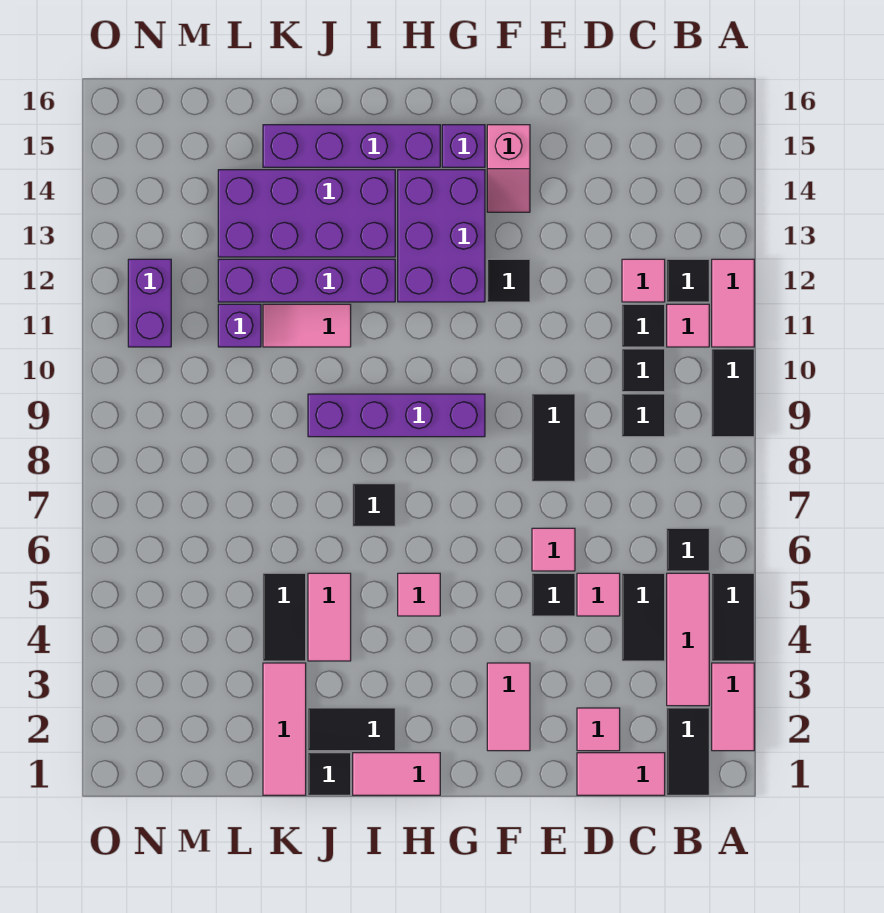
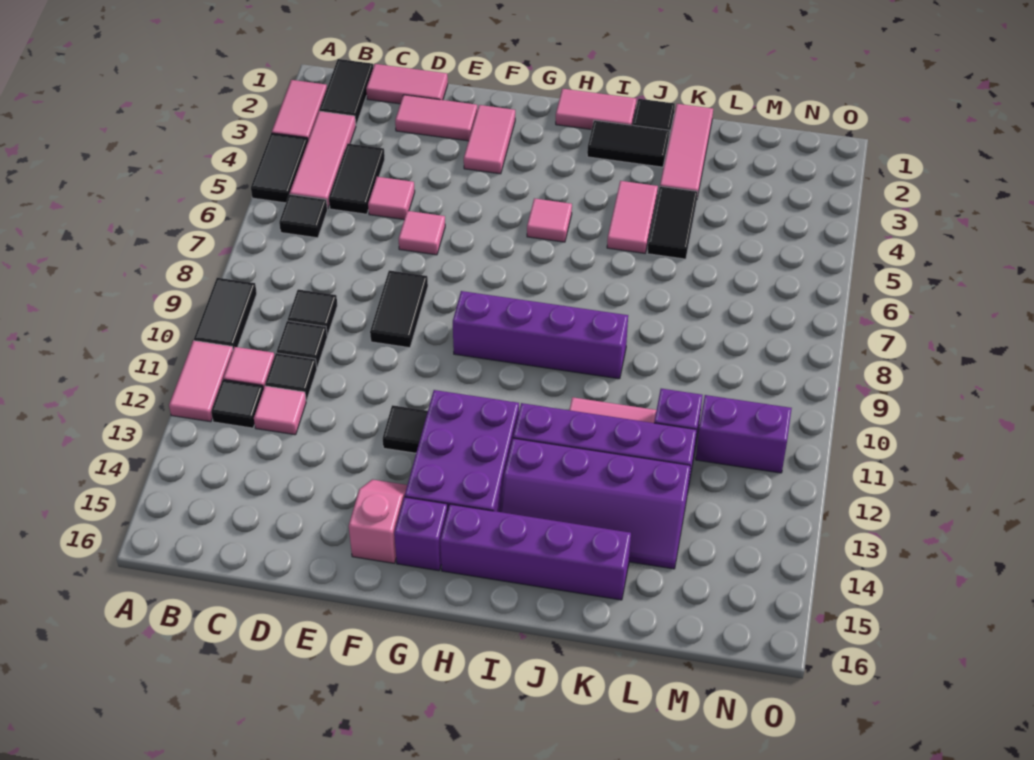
pink tile D2 level 1 -> pink tile D2:E2 level 1
black tile E5 level 1 -> none
black tile I7 level 1 -> none
purple brick I13:L14 level 1 -> purple slope I13:L14 level 1 top 13
purple brick N11:N12 level 1 -> purple brick M11:N11 level 1

